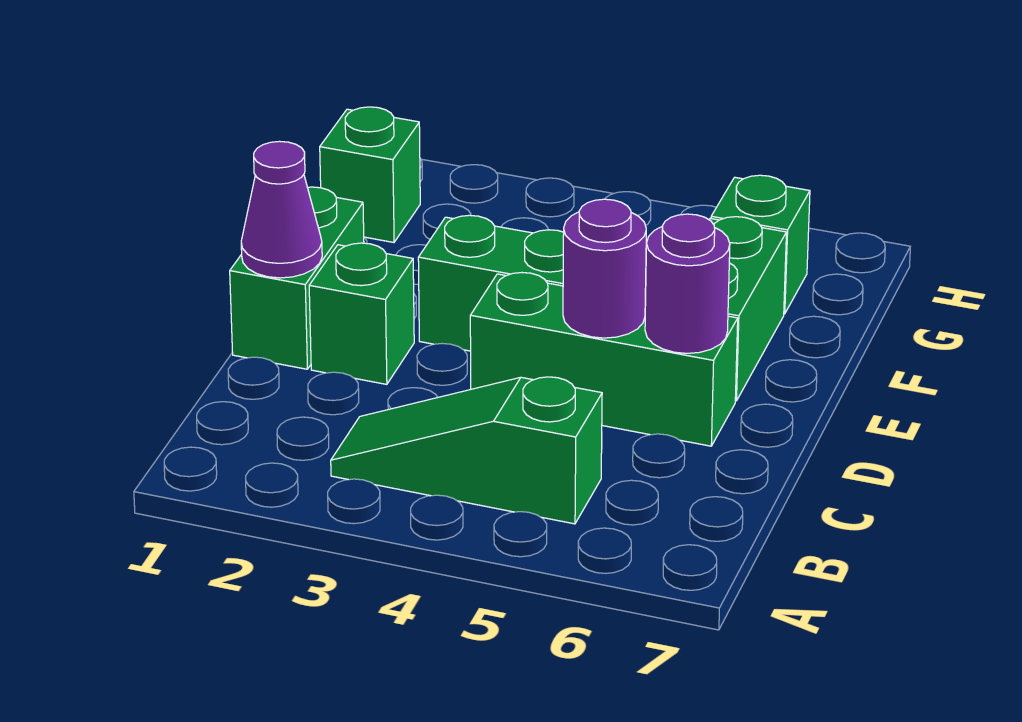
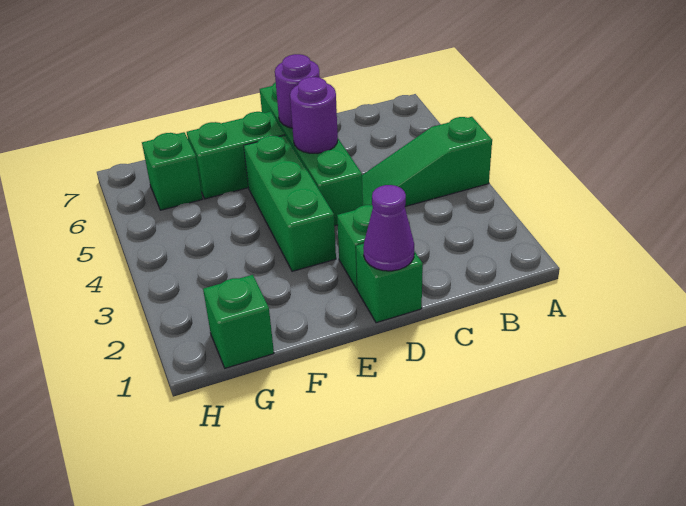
green slope B3:B5 level 1 top 5 -> green slope A4:C4 level 1 top A
green brick D1:E1 level 1 -> green brick D1 level 1
green brick D4:D6 level 1 -> green brick D4:D7 level 1

